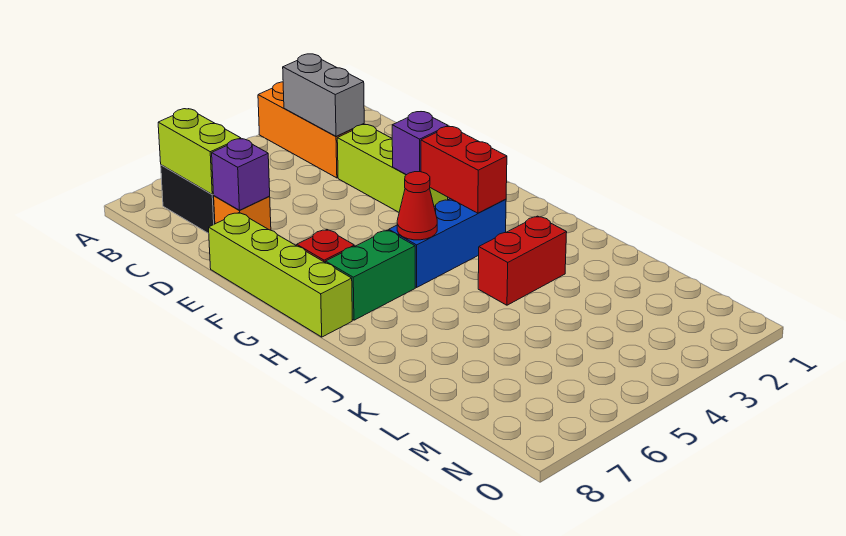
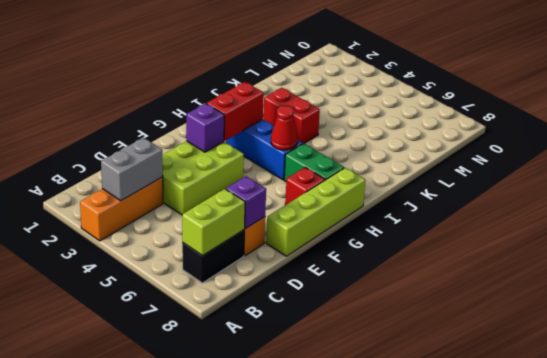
lime brick D3:F3 level 1 -> lime brick D3:F4 level 1

